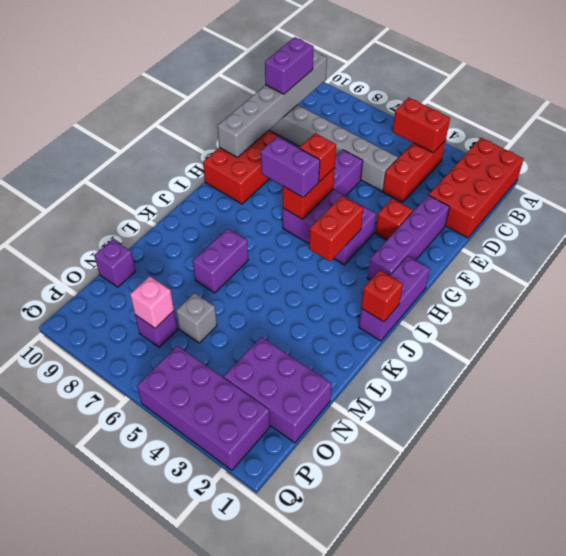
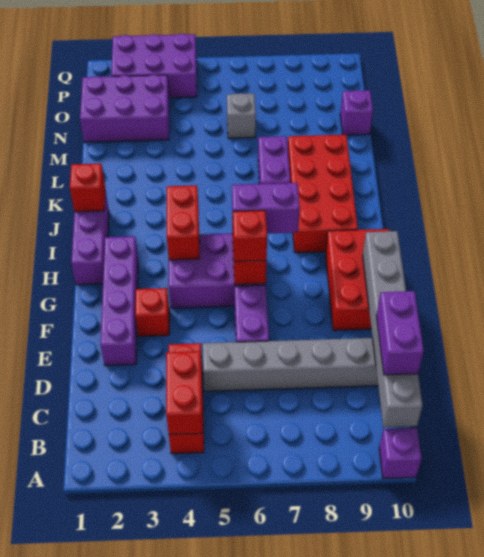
red brick A1:D2 level 1 -> red brick I8:L9 level 1
red brick B4:B5 level 2 -> red brick B4:C4 level 2
purple brick O7 level 1 -> purple brick A10 level 1
pink brick O7 level 2 -> none
purple brick P2:Q5 level 1 -> purple brick P2:Q4 level 1

